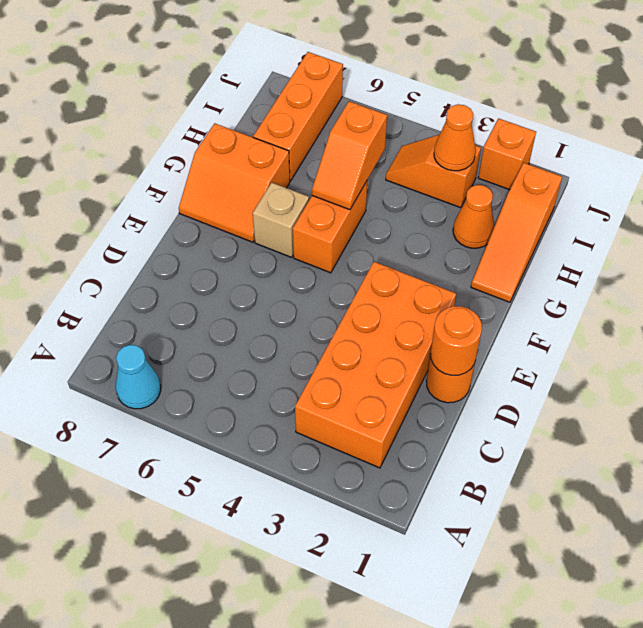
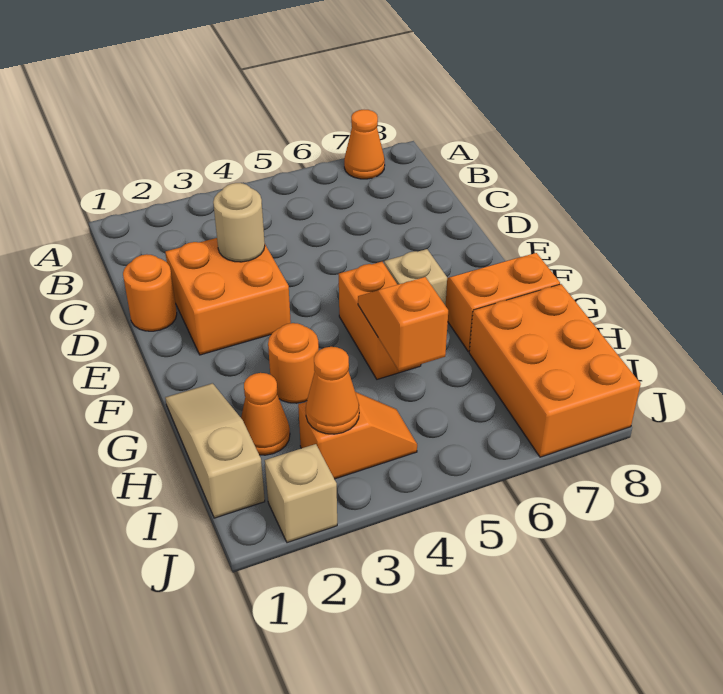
cyan cone A7 level 1 -> orange cone A7 level 1
orange brick B2:E3 level 1 -> orange brick D2:E3 level 1
orange round brick D1 level 2 -> orange round brick G3 level 1
none -> tan round brick D3 level 2
orange slope G1:I1 level 1 top I -> tan slope G1:I1 level 1 top I
orange brick H7:J7 level 1 -> orange brick H7:J8 level 1
orange brick J2 level 1 -> tan brick J2 level 1

